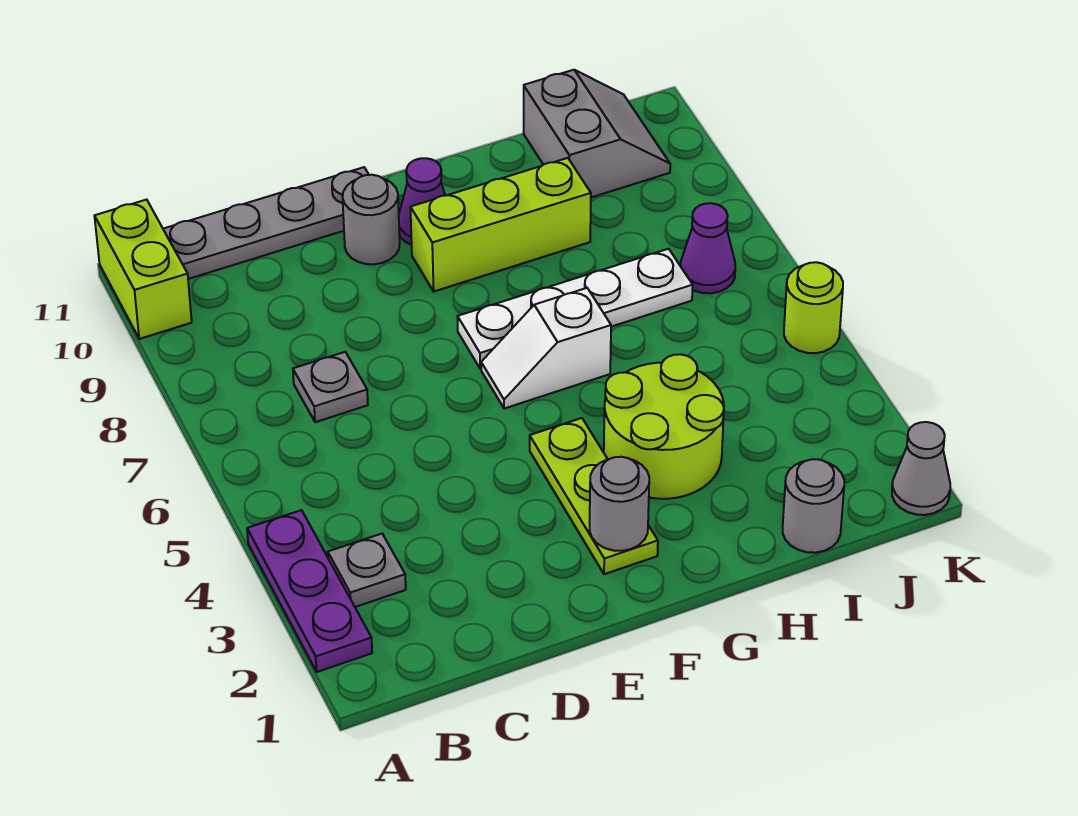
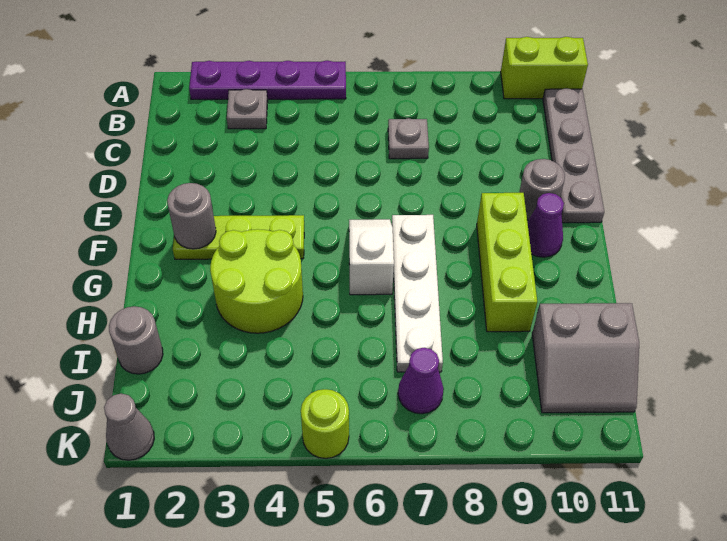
purple plate A2:A4 level 1 -> purple plate A2:A5 level 1

